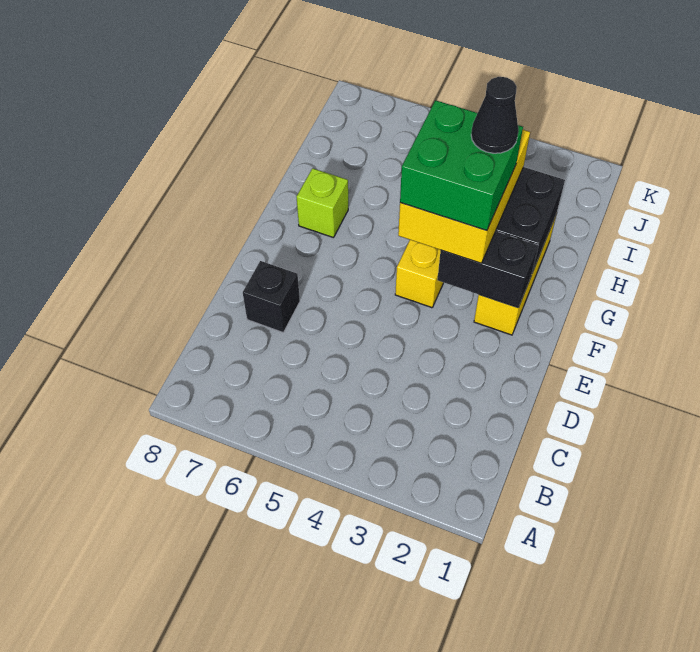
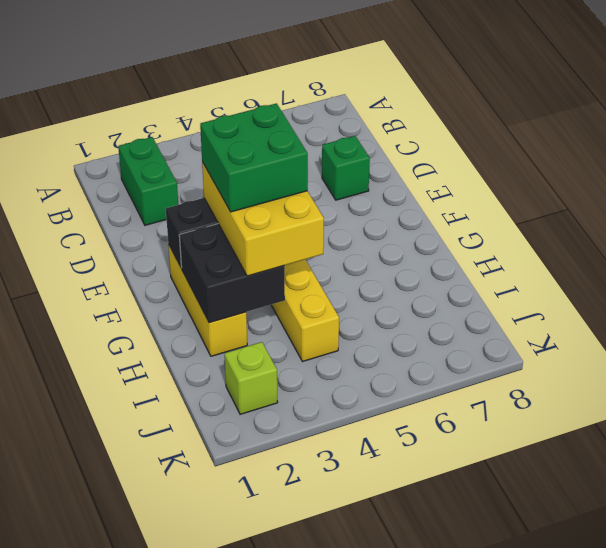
none -> green brick B2:C2 level 1
black brick D7 level 1 -> green brick D7 level 1
black cone G3 level 5 -> none
lime brick G7 level 1 -> lime brick J2 level 1

